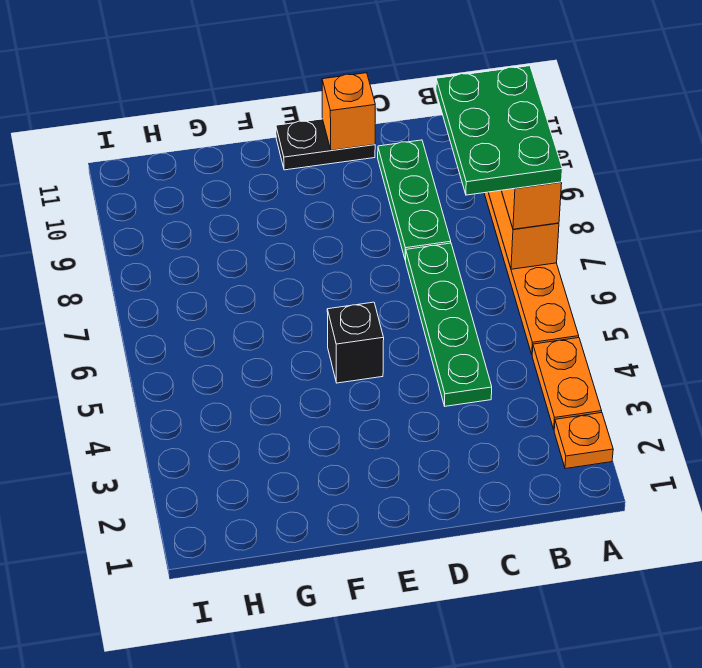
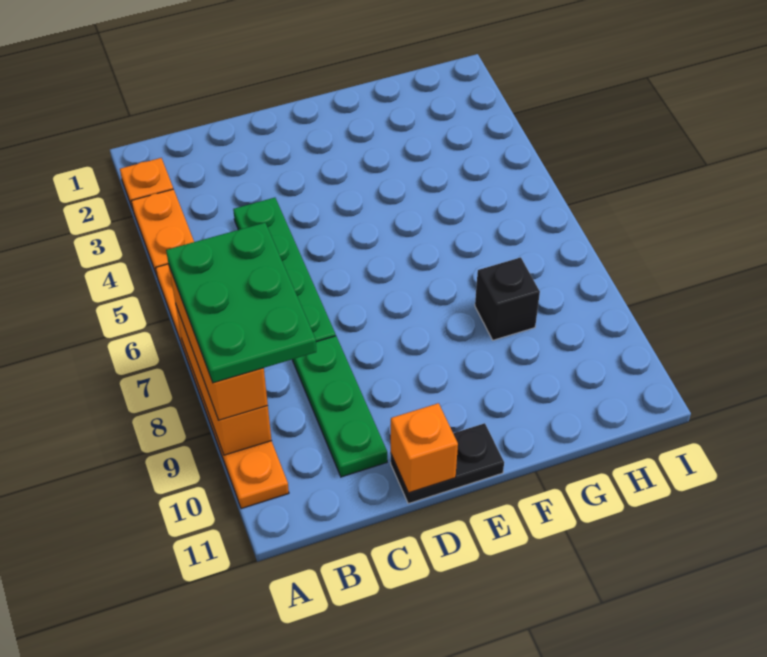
black brick E5 level 1 -> black brick G8 level 1

